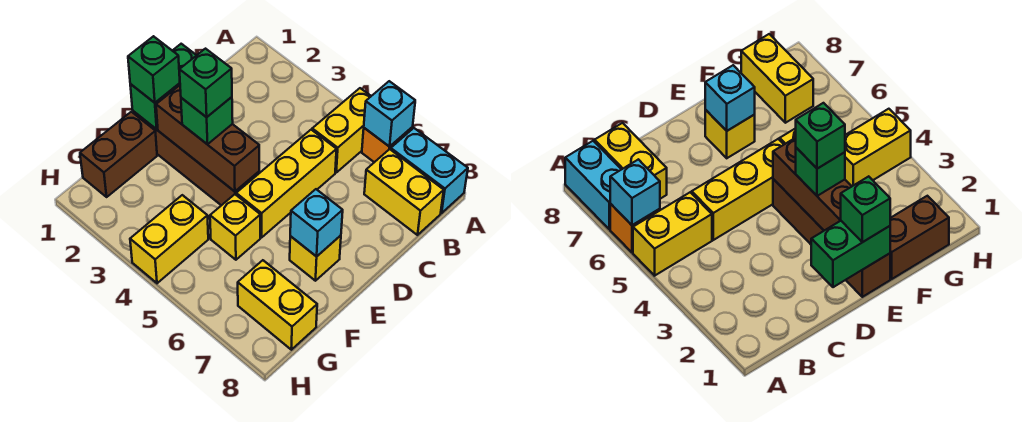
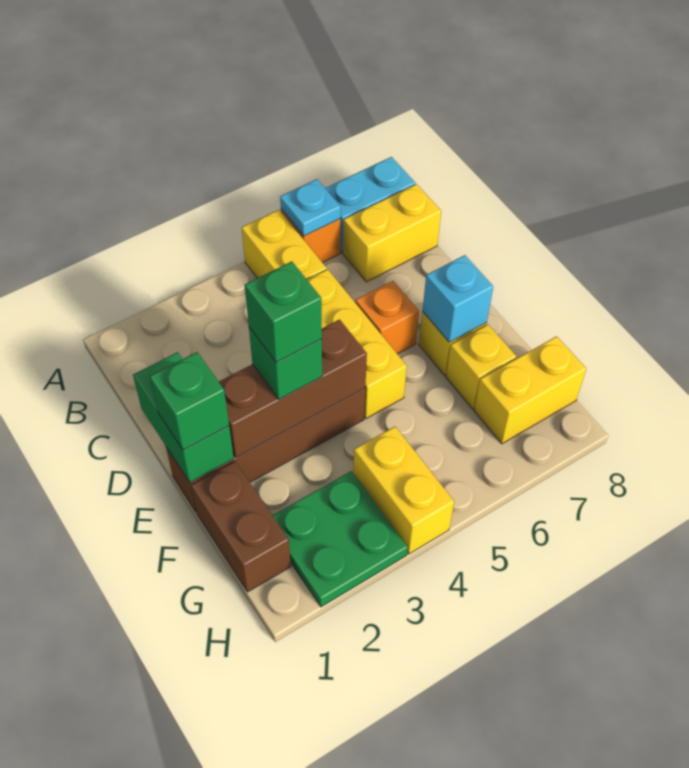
cyan brick A6 level 2 -> cyan plate A6 level 2
none -> orange brick D6 level 1
yellow brick F5 level 1 -> yellow brick F7 level 1
none -> green plate G2:H3 level 1

